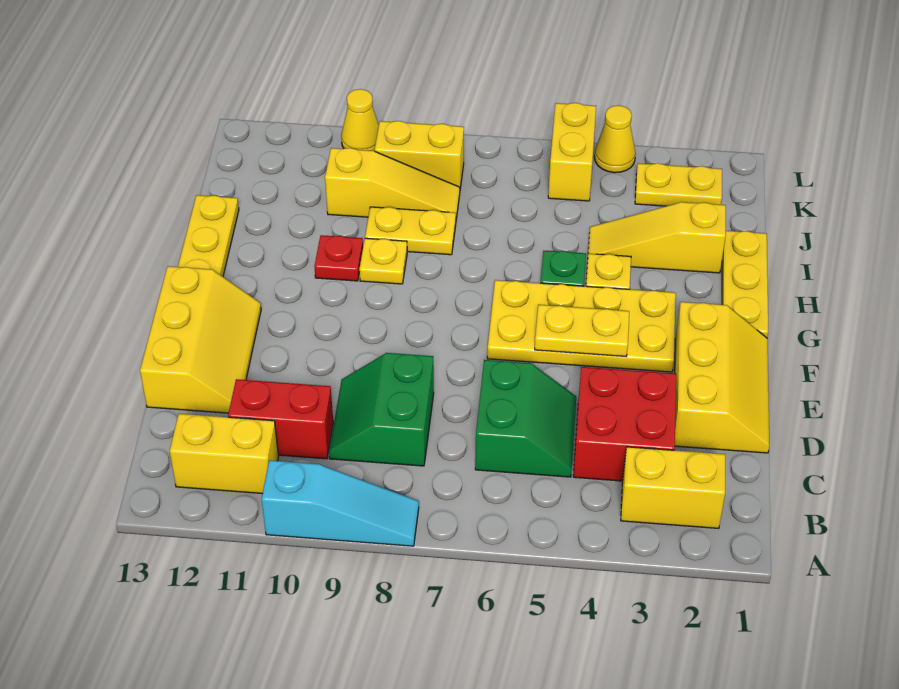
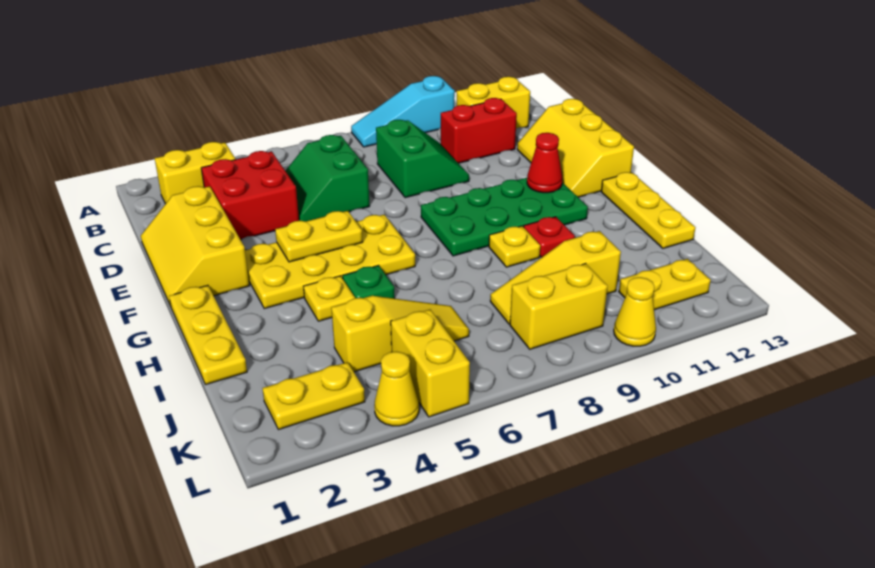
none -> green plate F8:G11 level 1
none -> red cone F11 level 2
yellow slope I2:I4 level 1 top 2 -> yellow slope J4:J6 level 1 top 4
yellow plate I8:I9 level 1 -> yellow plate K11:K12 level 1

